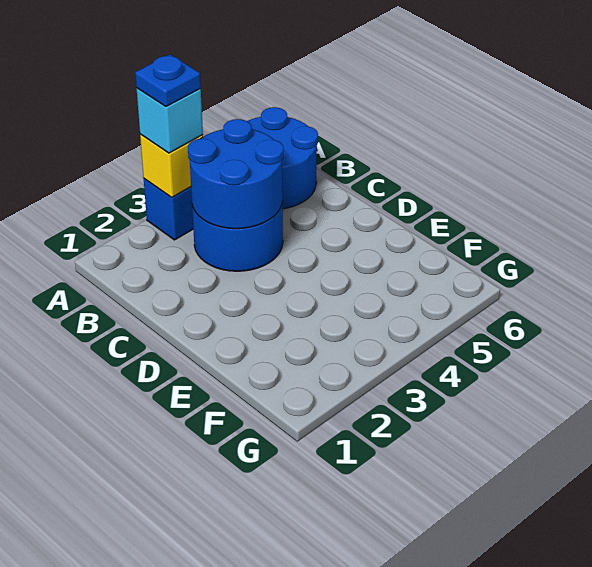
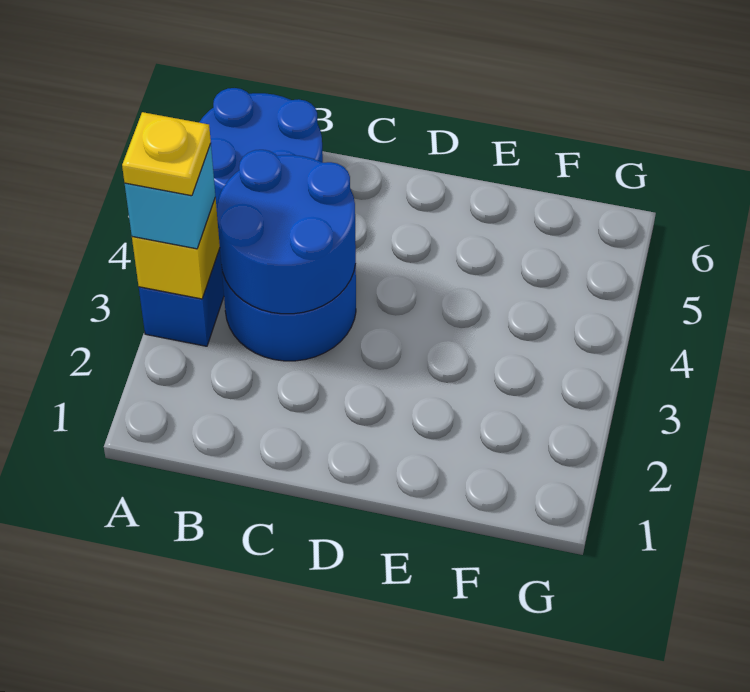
blue plate A3 level 4 -> yellow plate A3 level 4

